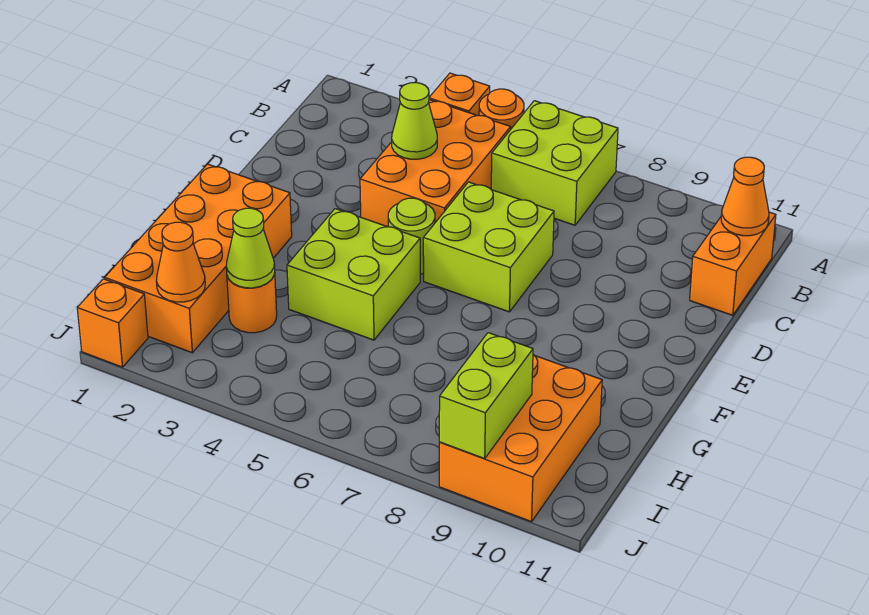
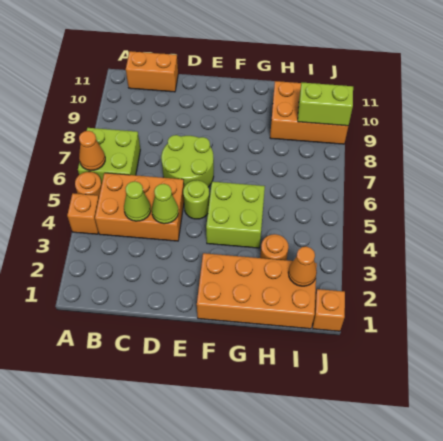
orange cone B11 level 2 -> orange cone A6 level 2
lime brick D6:E7 level 1 -> lime round brick D6:E7 level 1
lime cone H3 level 2 -> lime cone D4 level 2

